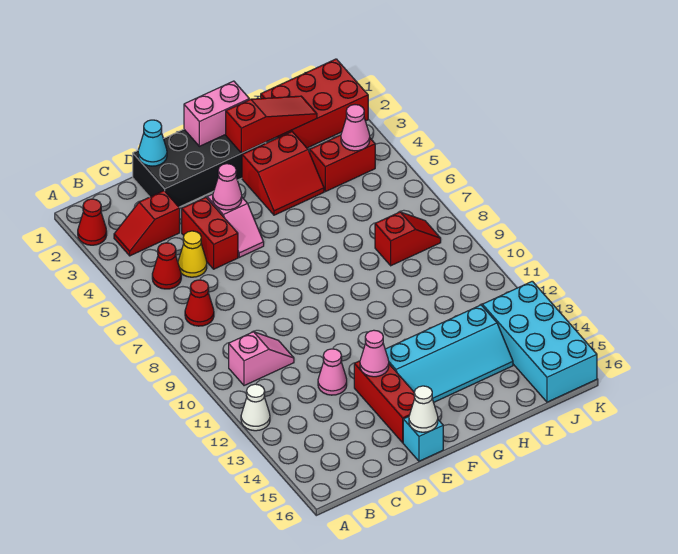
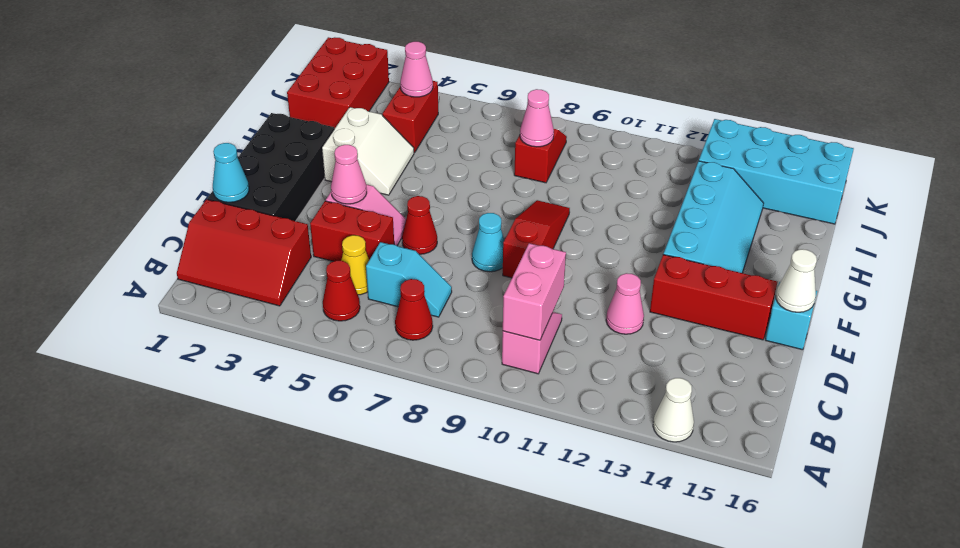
red cone A2 level 1 -> red cone E6 level 1
white cone A12 level 1 -> white cone A14 level 1
red slope B3:C3 level 1 top C -> red slope B1:C3 level 1 top C
none -> cyan slope C6:C7 level 1 top 6
none -> cyan cone E8 level 1
pink cone E13 level 2 -> pink cone I8 level 2
pink brick F1:G1 level 2 -> pink brick B10:C10 level 2
red slope G2:I2 level 2 top G -> red slope E9:G9 level 1 top E
red slope G3:H4 level 1 top 3 -> white slope G3:H4 level 1 top 3

